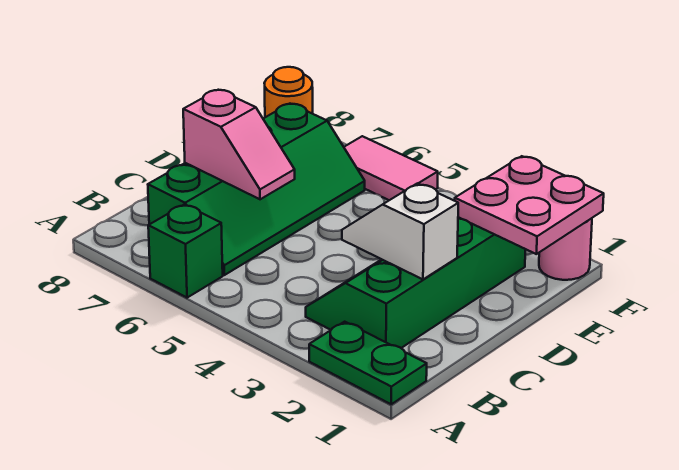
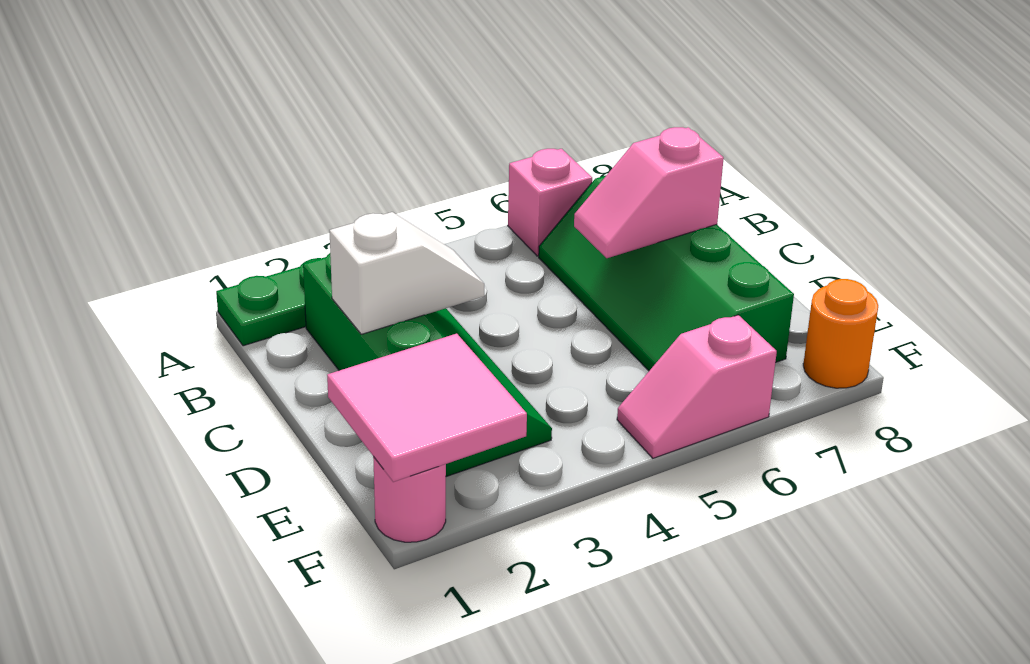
green brick A6 level 1 -> pink brick A6 level 1
pink plate E1:F2 level 2 -> pink tile E1:F2 level 2
pink tile F5:F6 level 1 -> pink slope F5:F6 level 1 top 6

